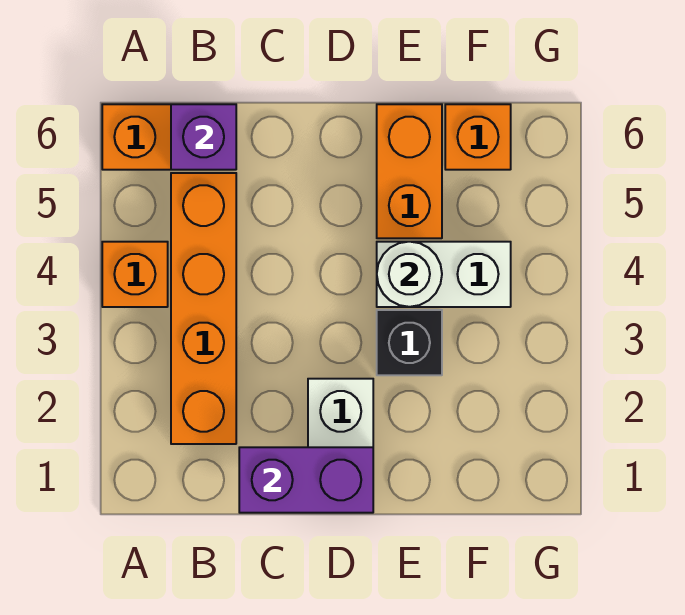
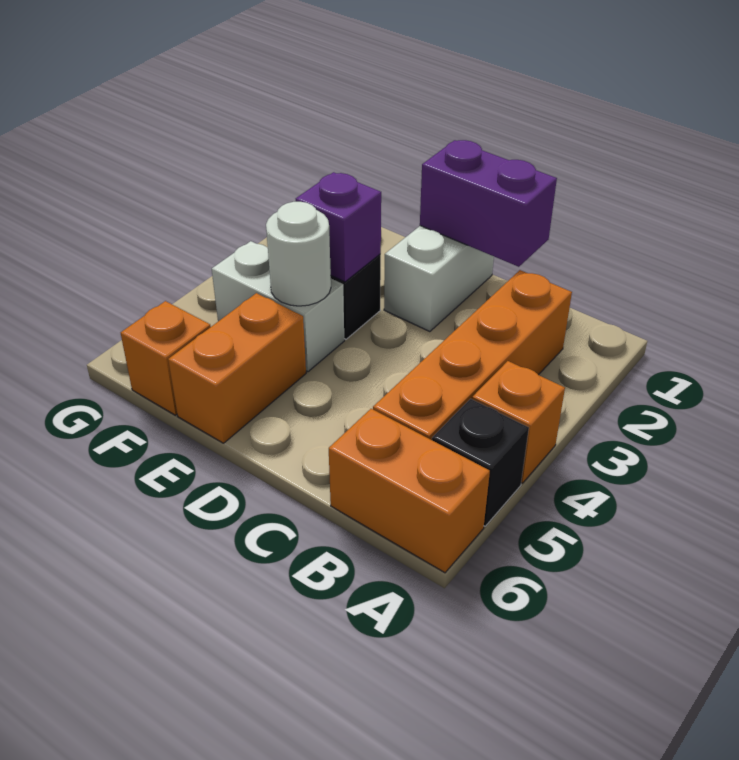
none -> black brick A5 level 1
purple brick B6 level 2 -> purple brick E3 level 2

